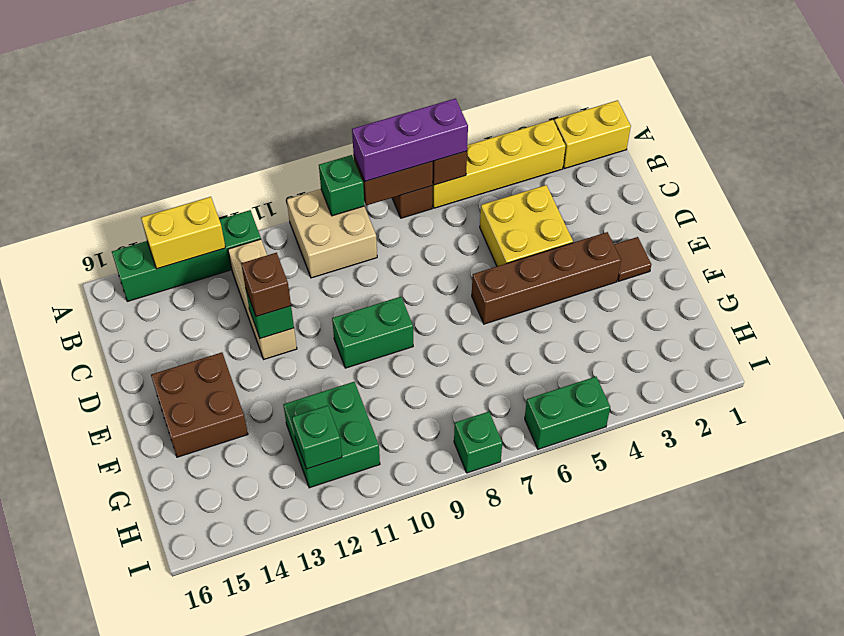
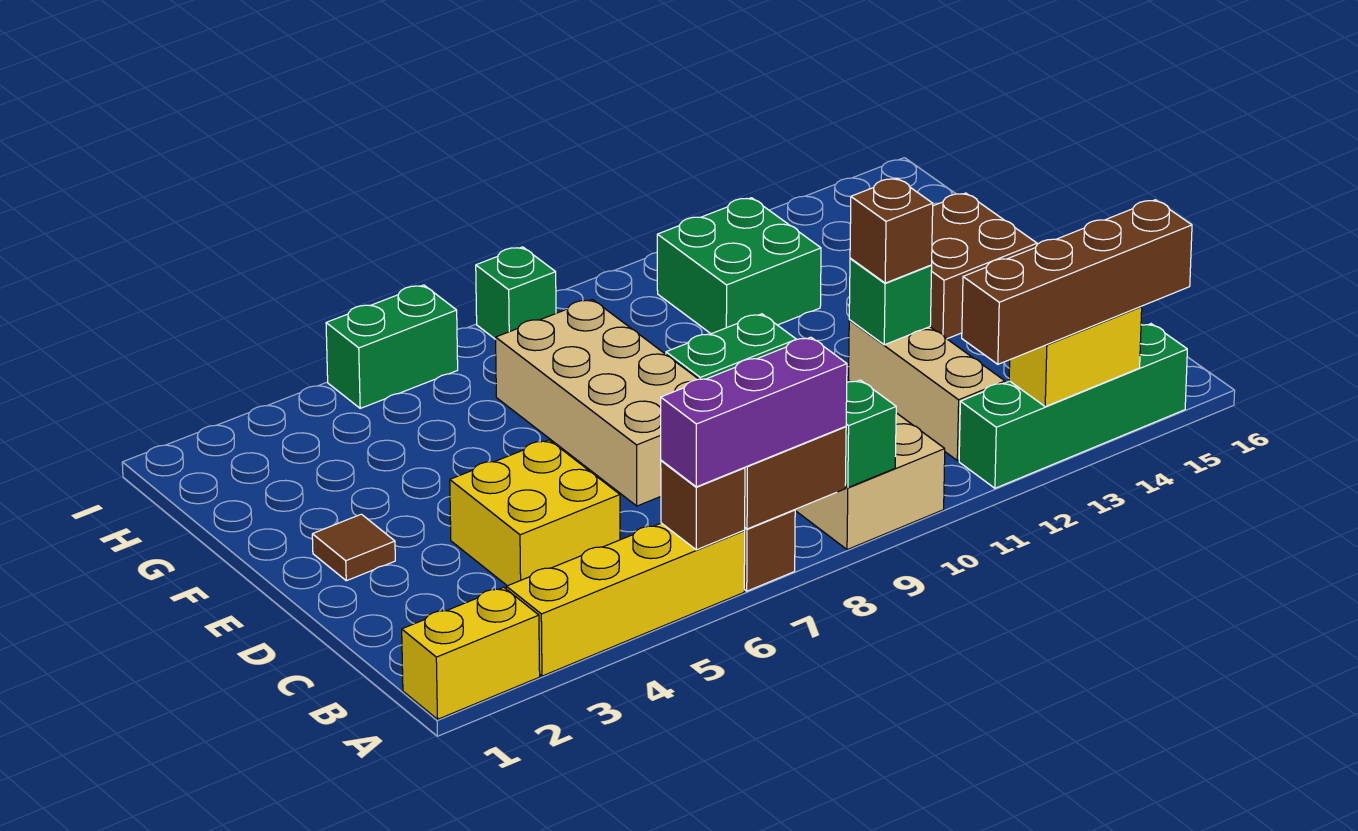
none -> tan brick D7:G8 level 1
brown brick E3:E6 level 1 -> brown brick A12:A15 level 3
green brick H12 level 2 -> none

